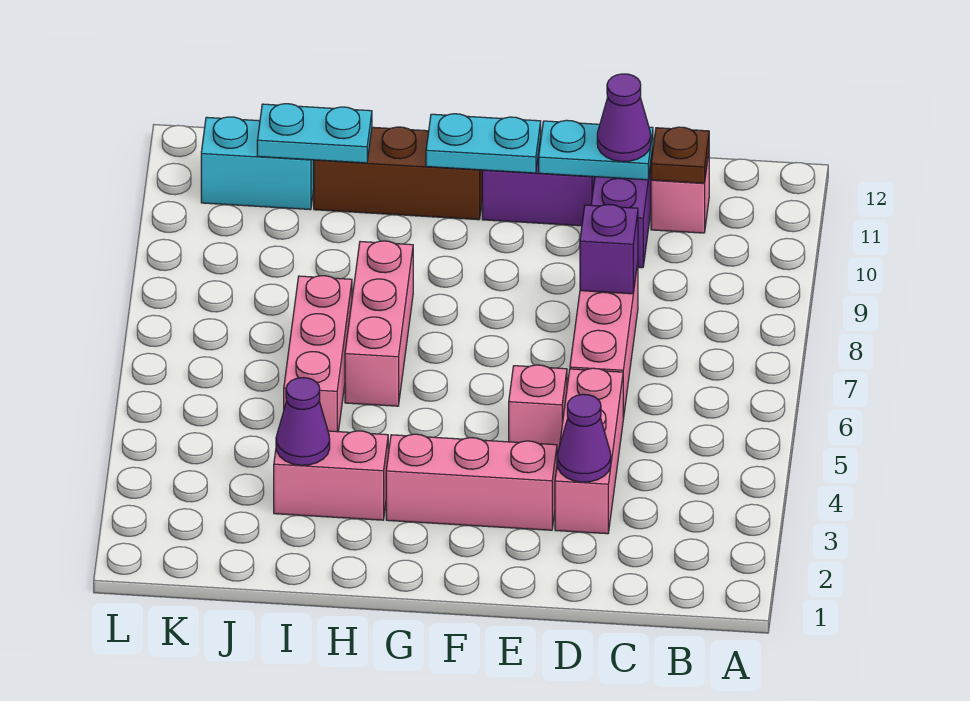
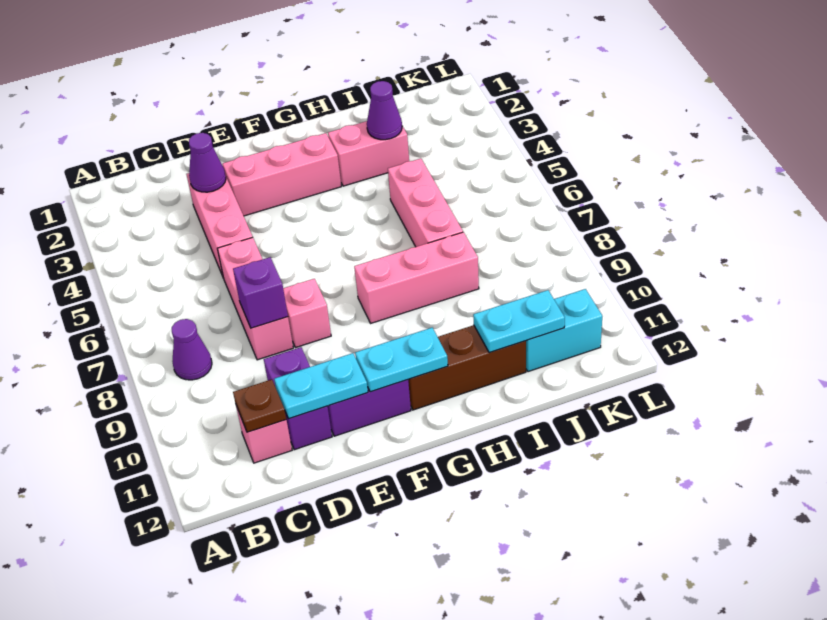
purple cone D11 level 3 -> purple cone B8 level 1
pink brick E5 level 1 -> pink brick E8 level 1
pink brick H6:H8 level 1 -> pink brick G8:I8 level 1

